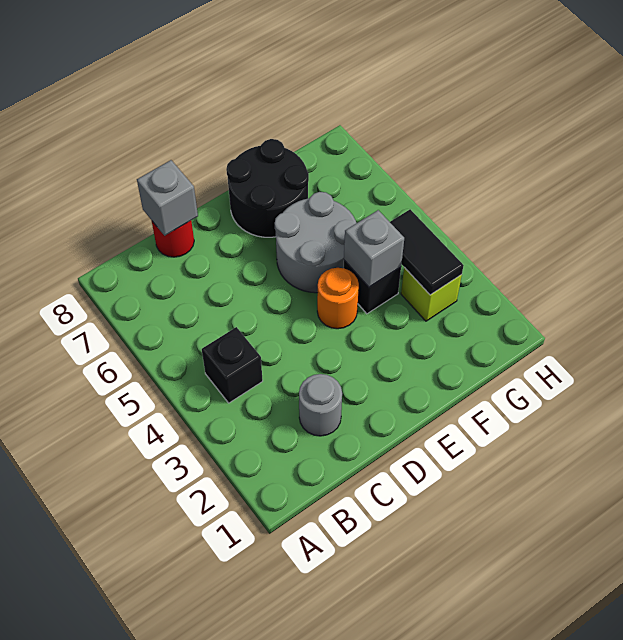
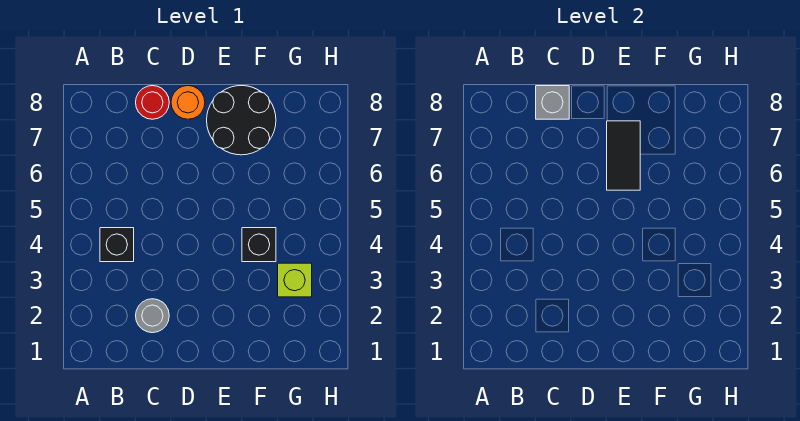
orange round brick E4 level 1 -> orange round brick D8 level 1
grey round brick E5:F6 level 1 -> none
grey brick F4 level 2 -> none
black tile G3:G4 level 2 -> black tile E6:E7 level 2

